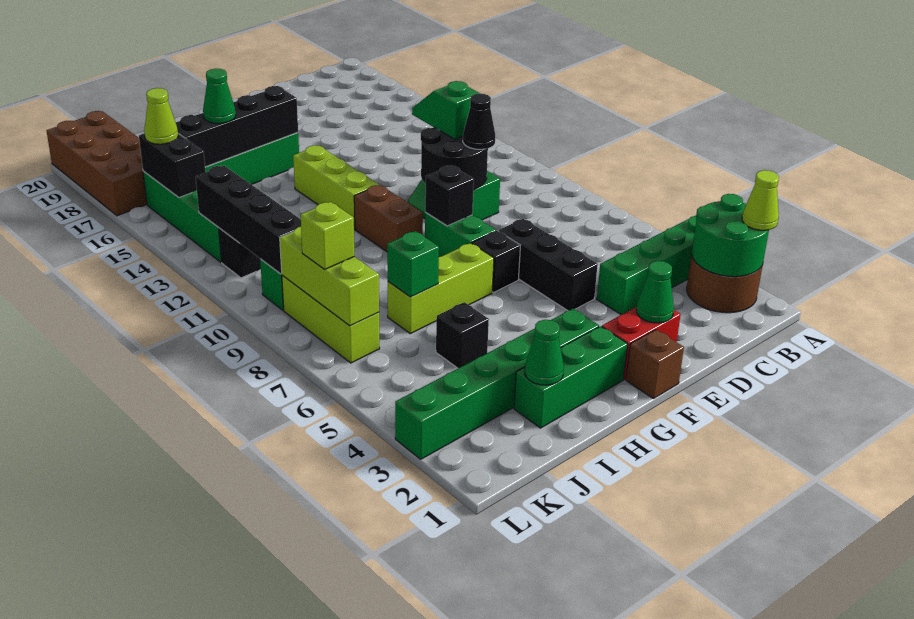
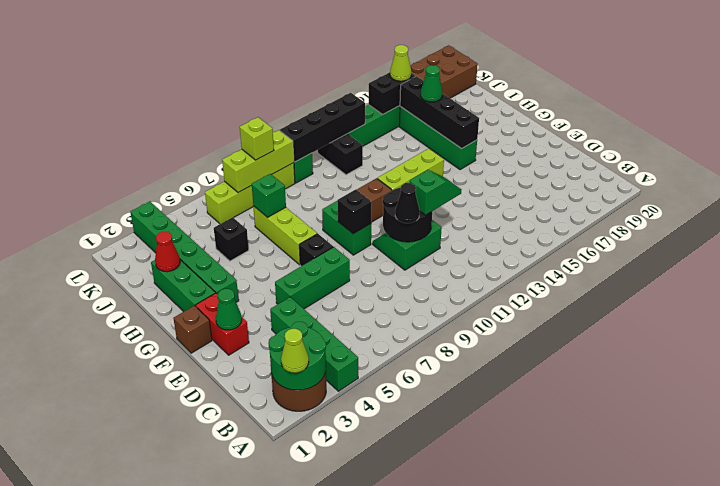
black brick E5:E7 level 1 -> green brick E5:E7 level 1
green brick F8:F9 level 1 -> green brick F9:G9 level 1
green cone I2 level 2 -> red cone I2 level 2
lime brick K7:K9 level 1 -> lime brick K6:K9 level 1

